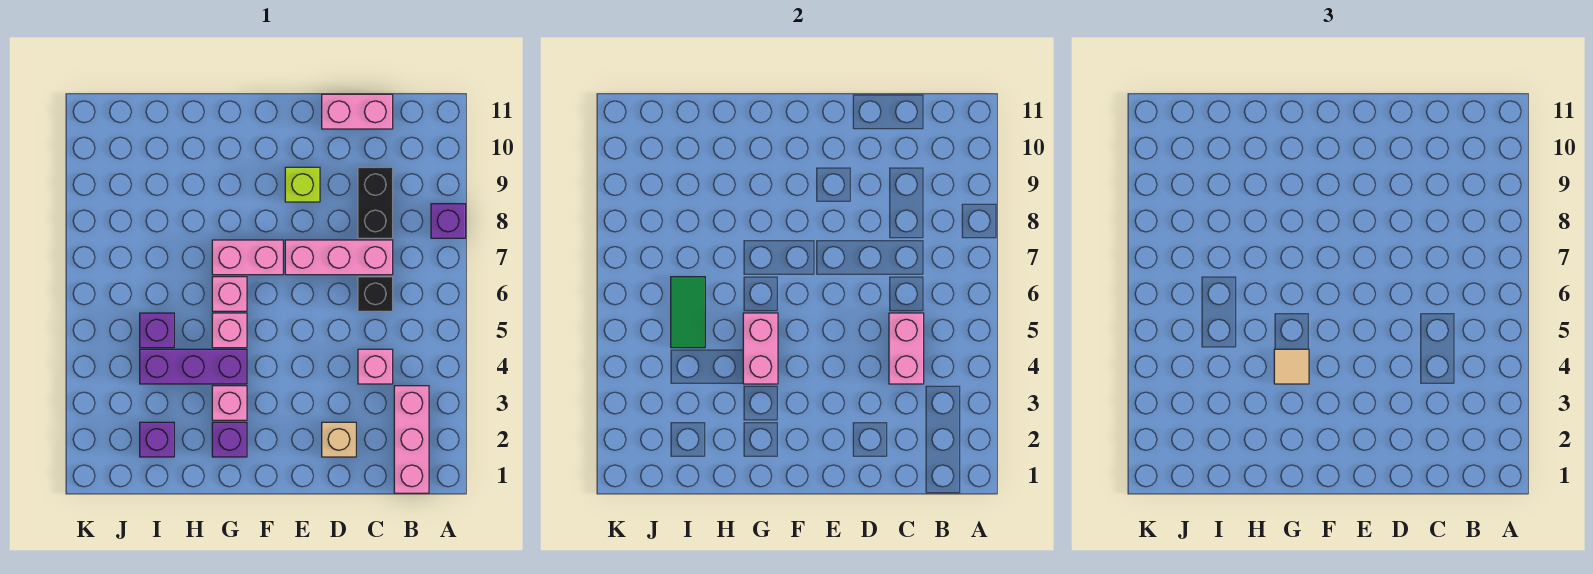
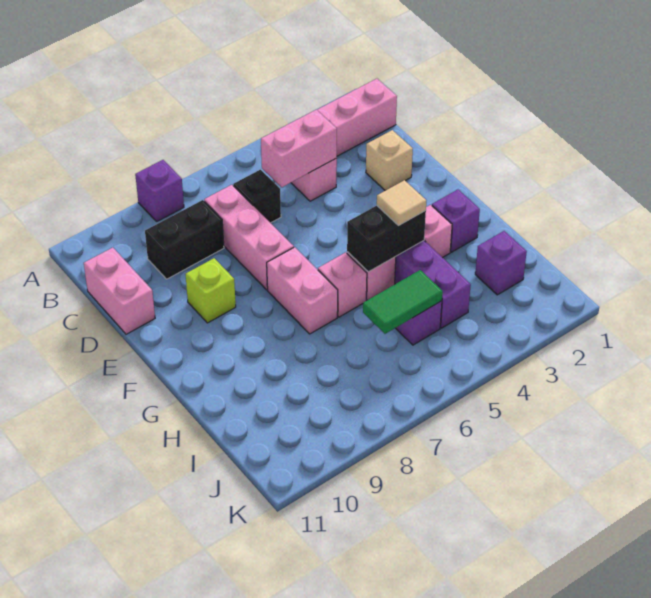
pink brick G4:G5 level 2 -> black brick G4:G5 level 2

